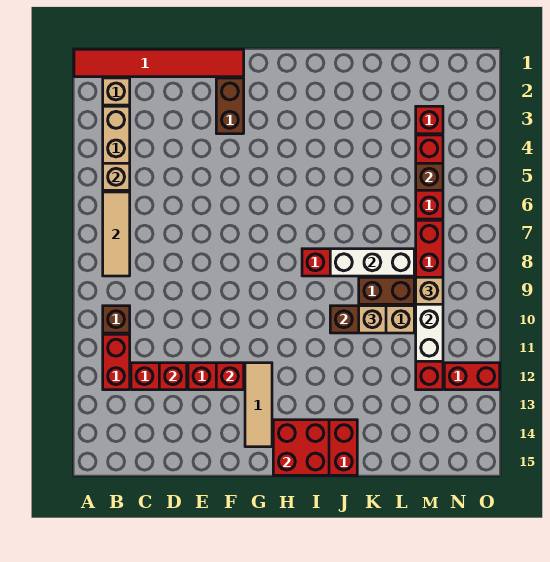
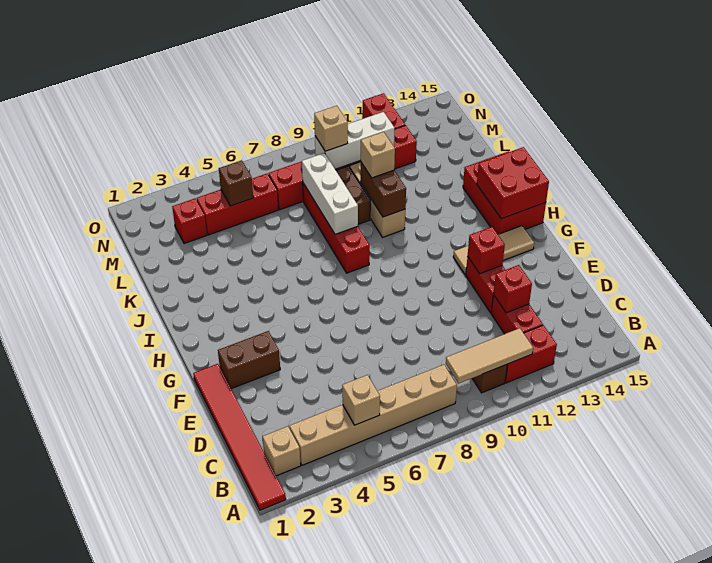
tan tile B6:B8 level 2 -> tan tile B9:B11 level 2

